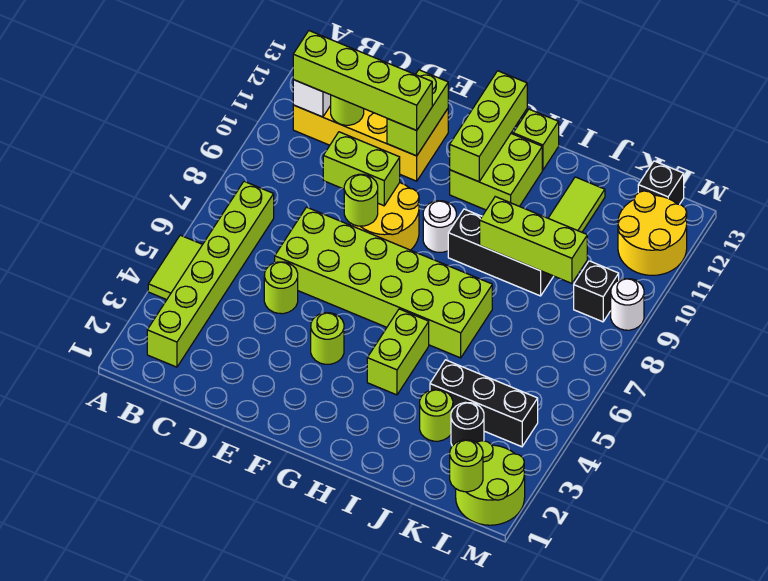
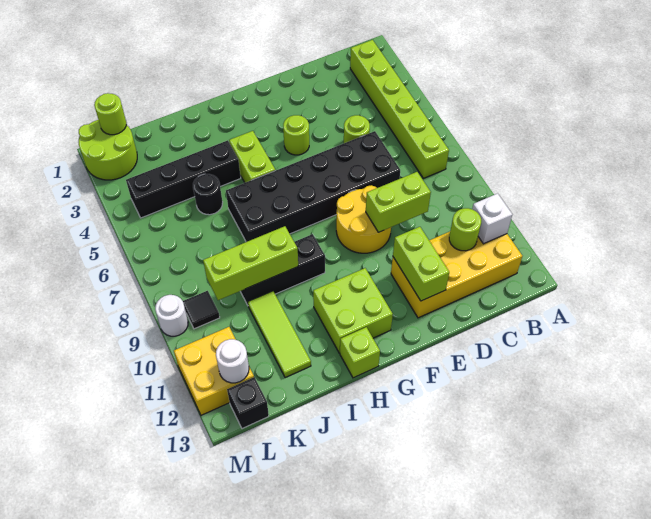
lime tile A4:A5 level 1 -> none
lime brick B11:E11 level 3 -> none
lime brick D6:I7 level 1 -> black brick D6:I7 level 1
lime round brick E8 level 2 -> none
white round brick G9 level 1 -> white round brick L12 level 2
lime brick G11:G13 level 2 -> none
lime round brick J3 level 1 -> none
black brick J4:L4 level 1 -> black brick I4:L4 level 1
black round brick K3 level 1 -> black round brick J5 level 1
black brick L9 level 1 -> black tile L9 level 1
yellow round brick L11:M12 level 1 -> yellow brick L11:M12 level 1

